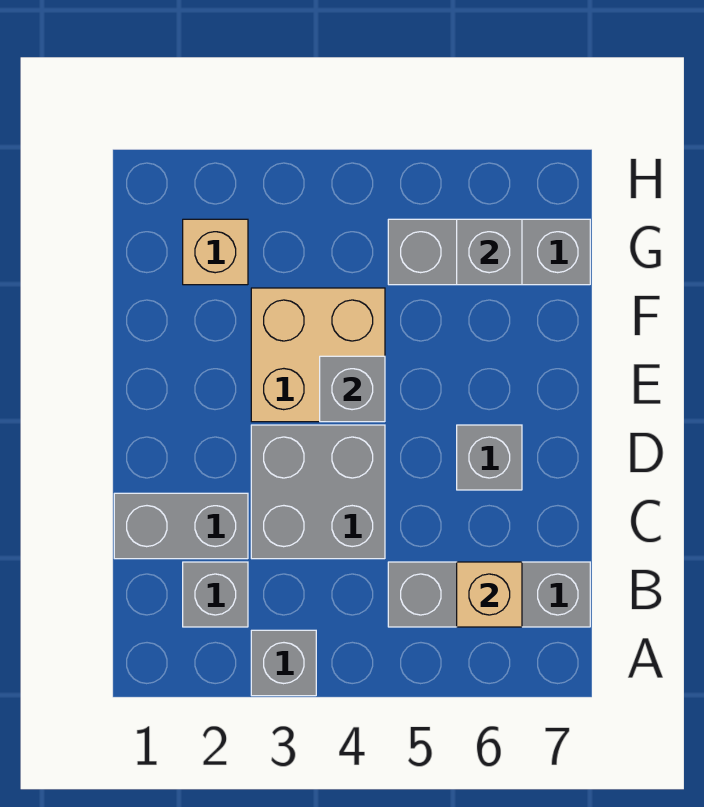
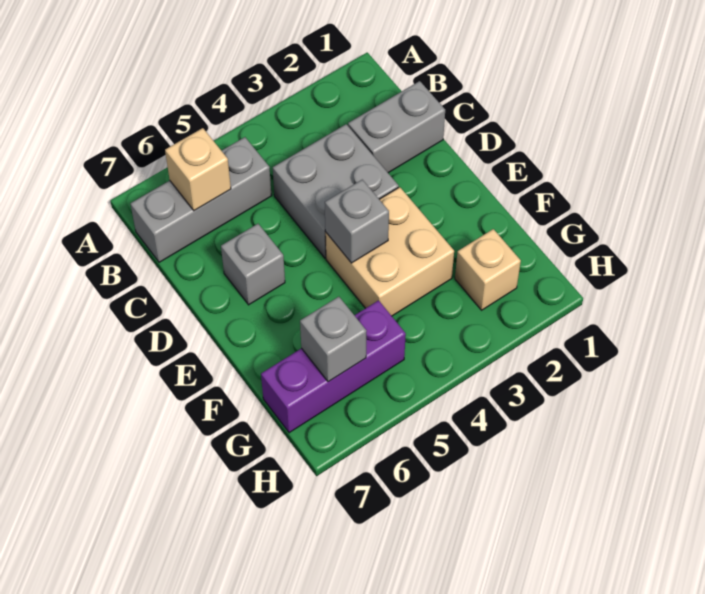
grey brick A3 level 1 -> none
grey brick B2 level 1 -> none
grey brick G5:G7 level 1 -> purple brick G5:G7 level 1

